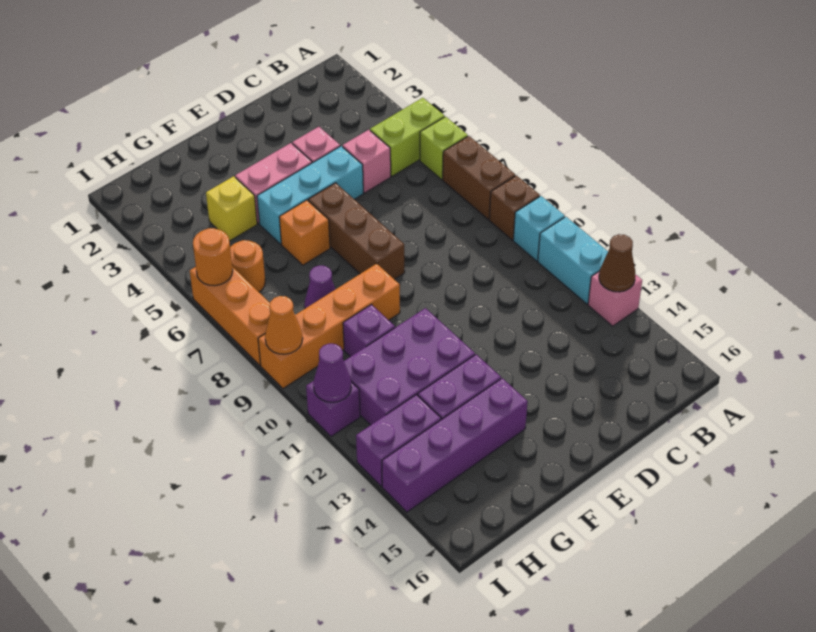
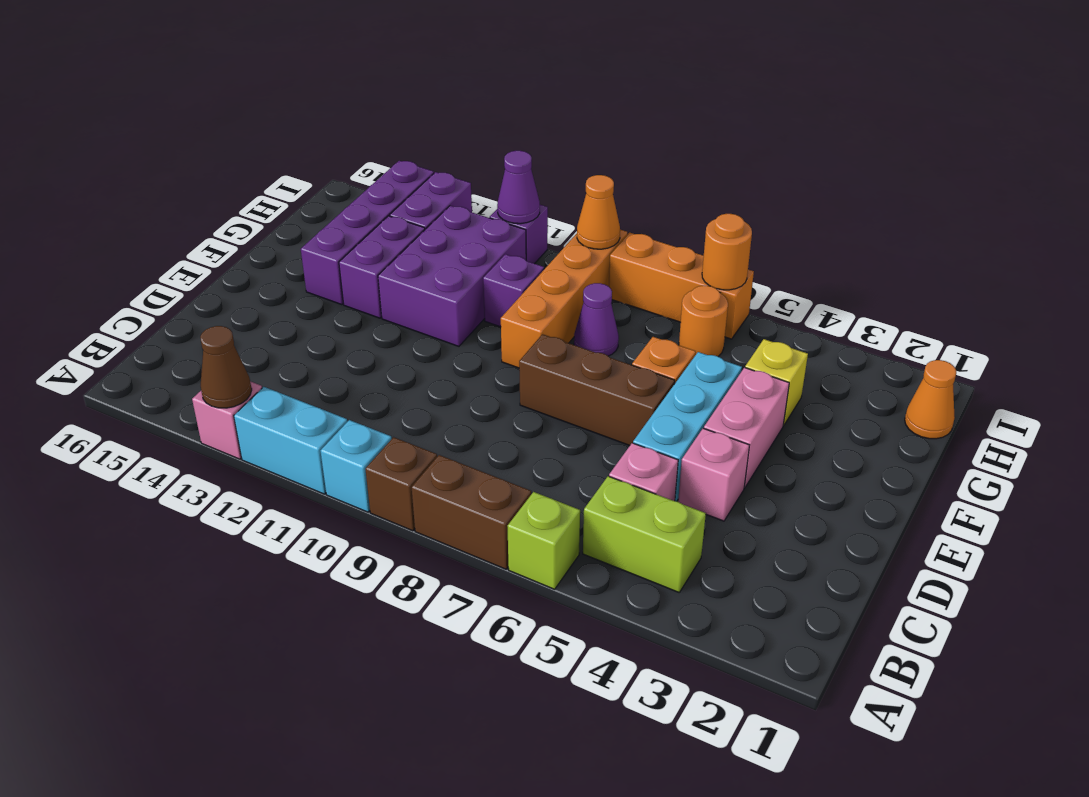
lime brick A5:B5 level 1 -> lime brick B4:B5 level 1
none -> orange cone H1 level 1

